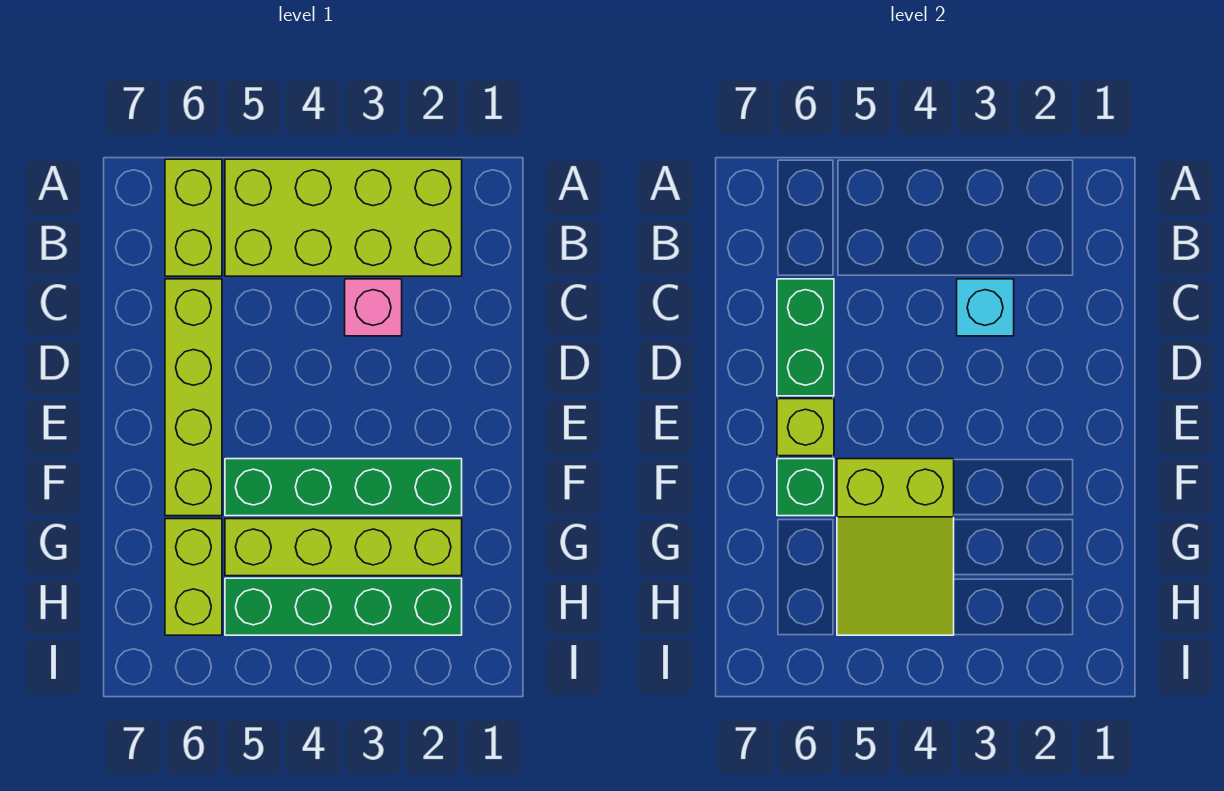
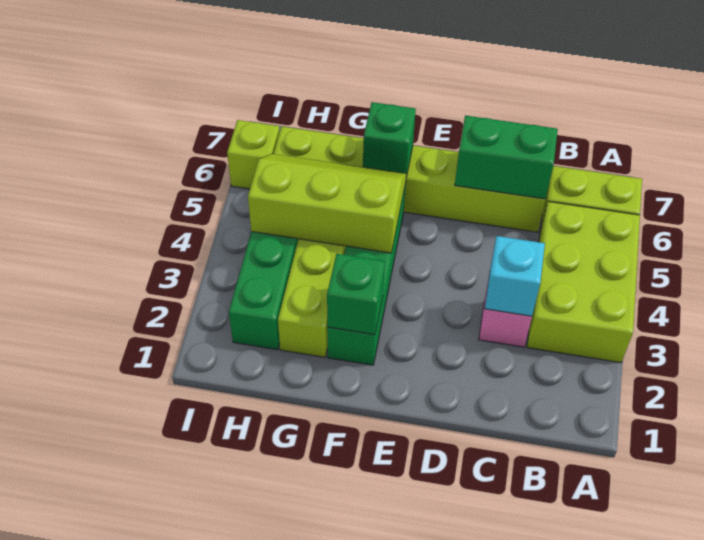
lime brick A2:B5 level 1 -> lime brick A3:B5 level 1
lime brick E6 level 2 -> lime brick I6 level 1
none -> green brick F2 level 2
lime slope F4:H5 level 2 top F -> lime slope F4:H5 level 2 top 4

